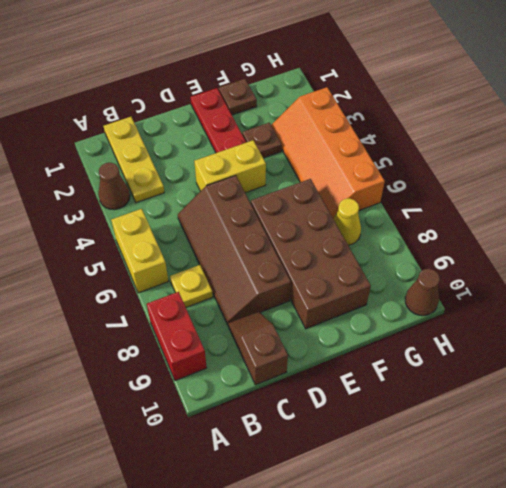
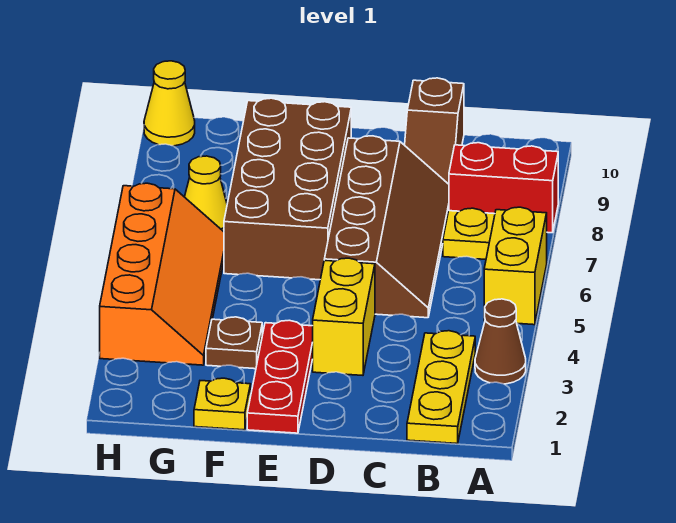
red brick A8:A9 level 1 -> red brick A8:B8 level 1
yellow brick D4:E4 level 1 -> yellow brick D3:D4 level 1
brown plate F1 level 1 -> yellow plate F1 level 1
brown cone H10 level 1 -> yellow cone H10 level 1

